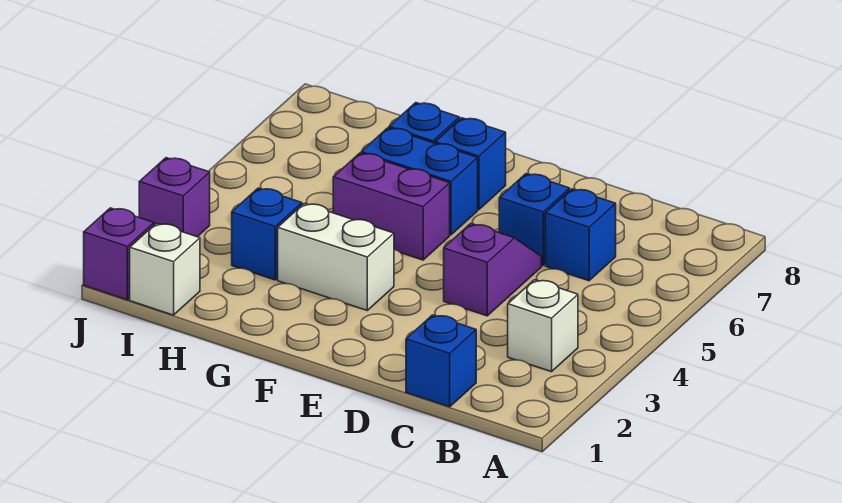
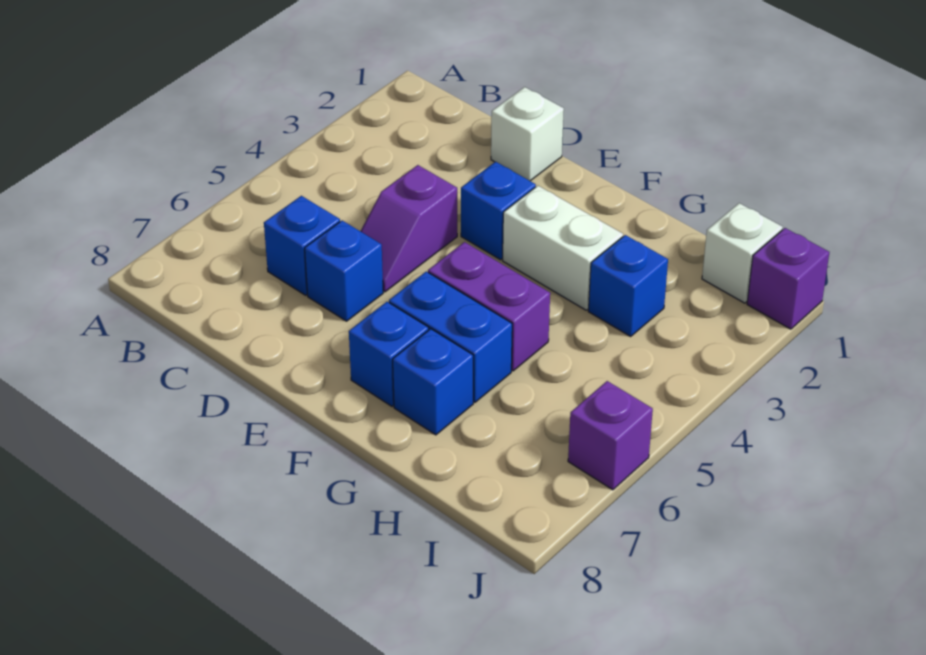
white brick B3 level 1 -> white brick D1 level 1
blue brick C1 level 1 -> blue brick E3 level 1
purple brick J3 level 1 -> purple brick J6 level 1

